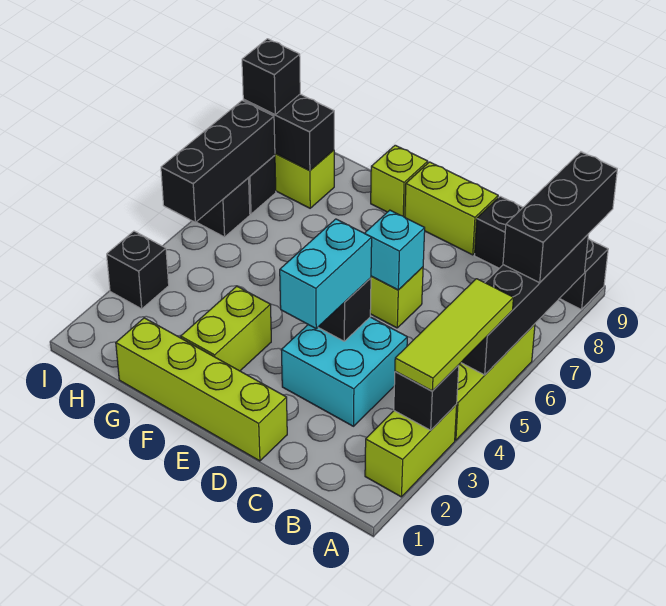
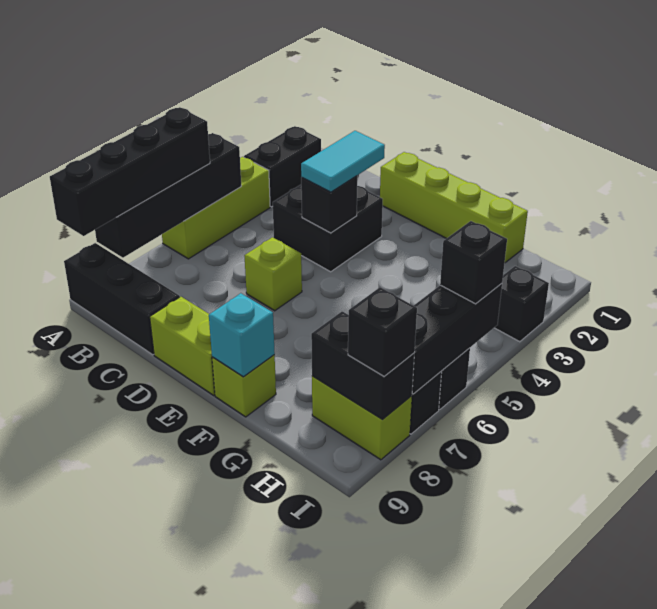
lime brick A2:A3 level 1 -> black brick A2:A3 level 1
black brick A3 level 2 -> black brick I5 level 3
lime tile A3:A5 level 3 -> none
black brick A7:A9 level 3 -> black brick A6:A9 level 3
cyan brick C3:D4 level 1 -> black brick C3:D4 level 1
cyan brick D3:D4 level 3 -> cyan tile D3:D4 level 3
cyan brick D6 level 2 -> cyan brick F9 level 2
lime brick F2:F3 level 1 -> none

